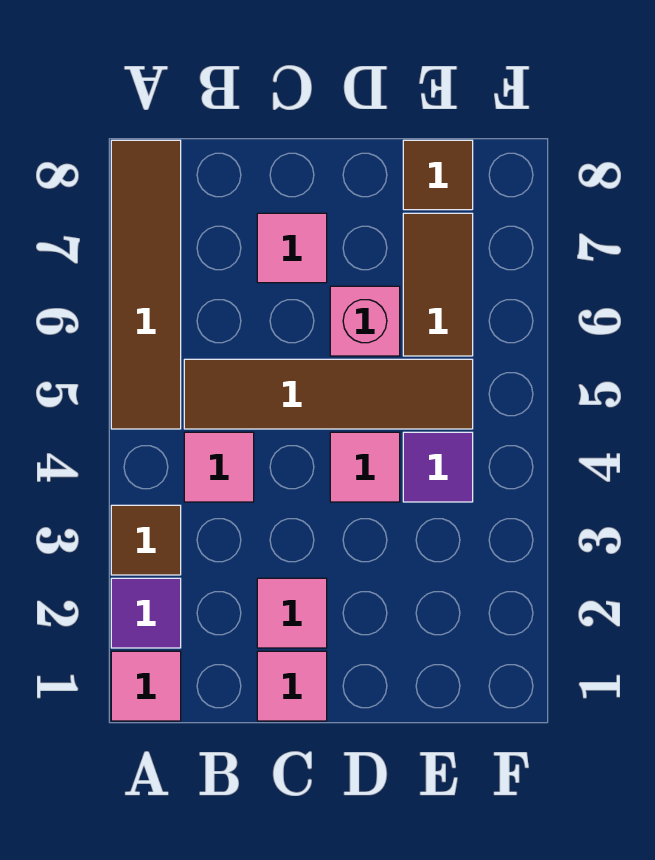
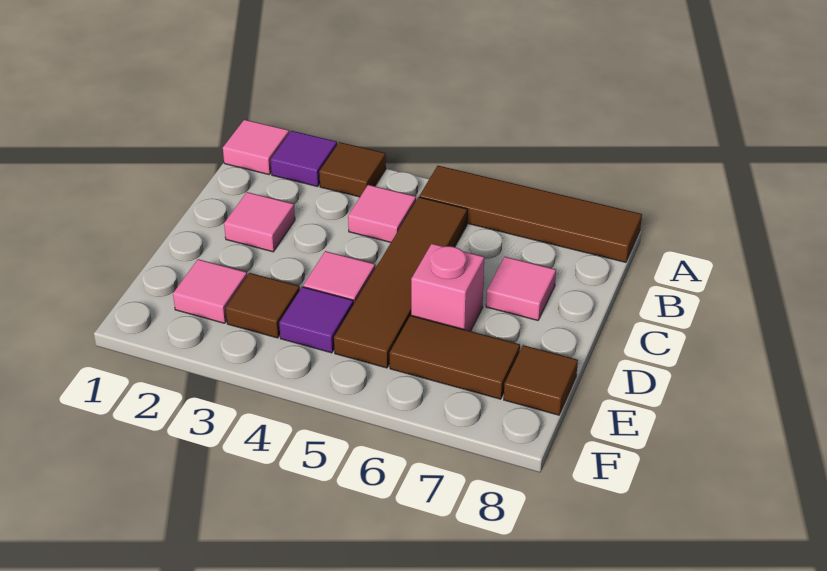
pink tile C1 level 1 -> pink tile E2 level 1
none -> brown tile E3 level 1

